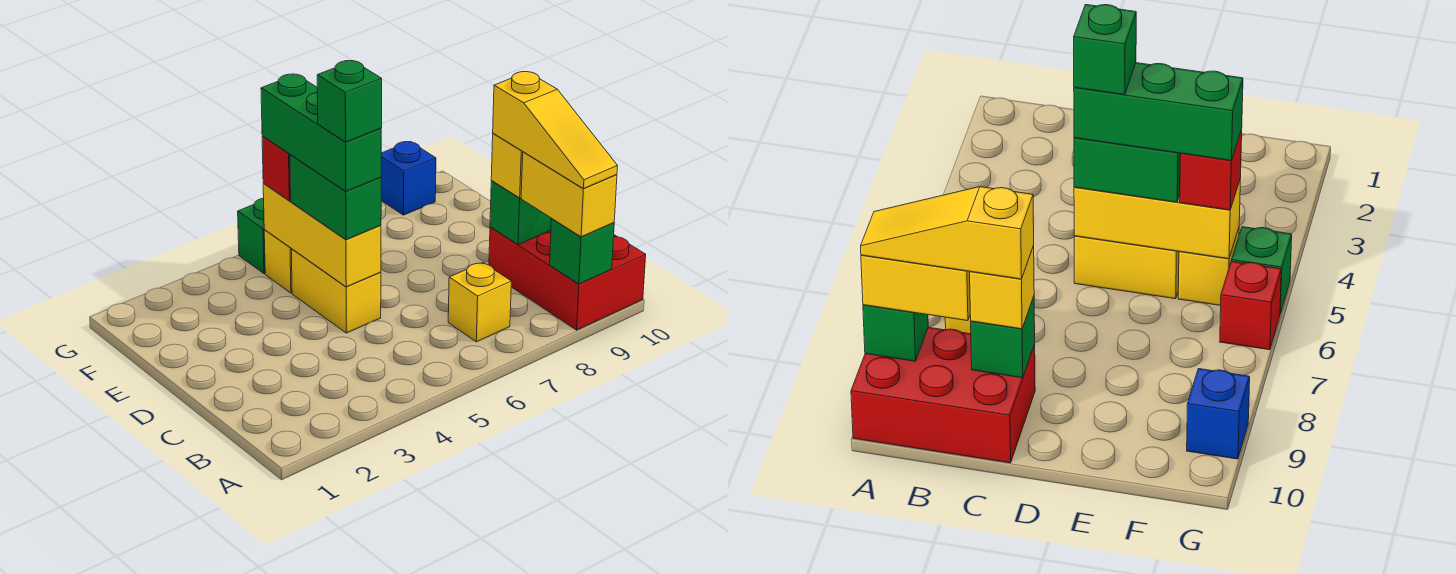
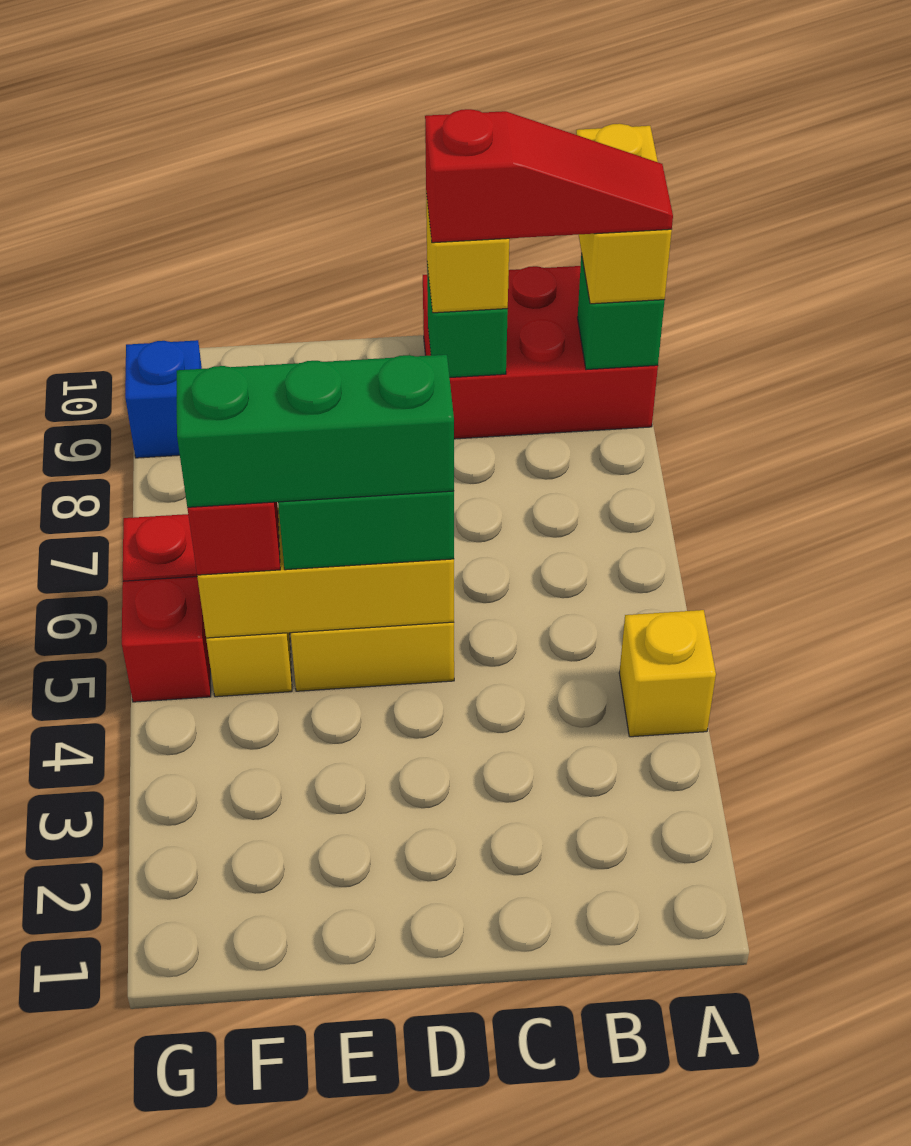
yellow brick A9:B9 level 3 -> yellow brick A9:A10 level 3
yellow slope A9:C9 level 4 top C -> red slope A9:C9 level 4 top C
yellow brick B7 level 1 -> yellow brick A4 level 1
green brick D5 level 5 -> none
green brick G5 level 1 -> red brick G5 level 1

